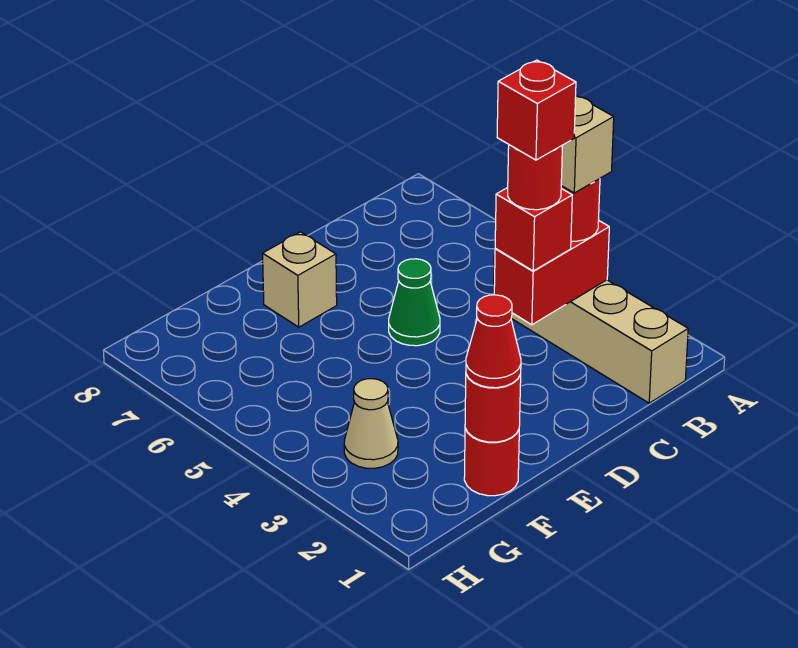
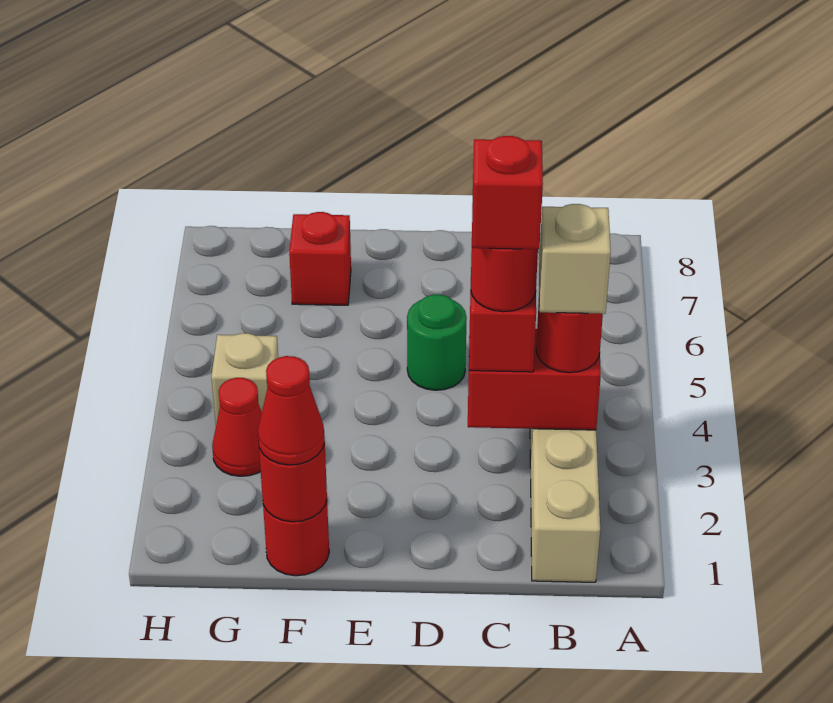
green cone D5 level 1 -> green round brick D5 level 1
tan brick E7 level 1 -> tan brick G4 level 1
none -> red brick F7 level 1
tan cone G3 level 1 -> red cone G3 level 1

